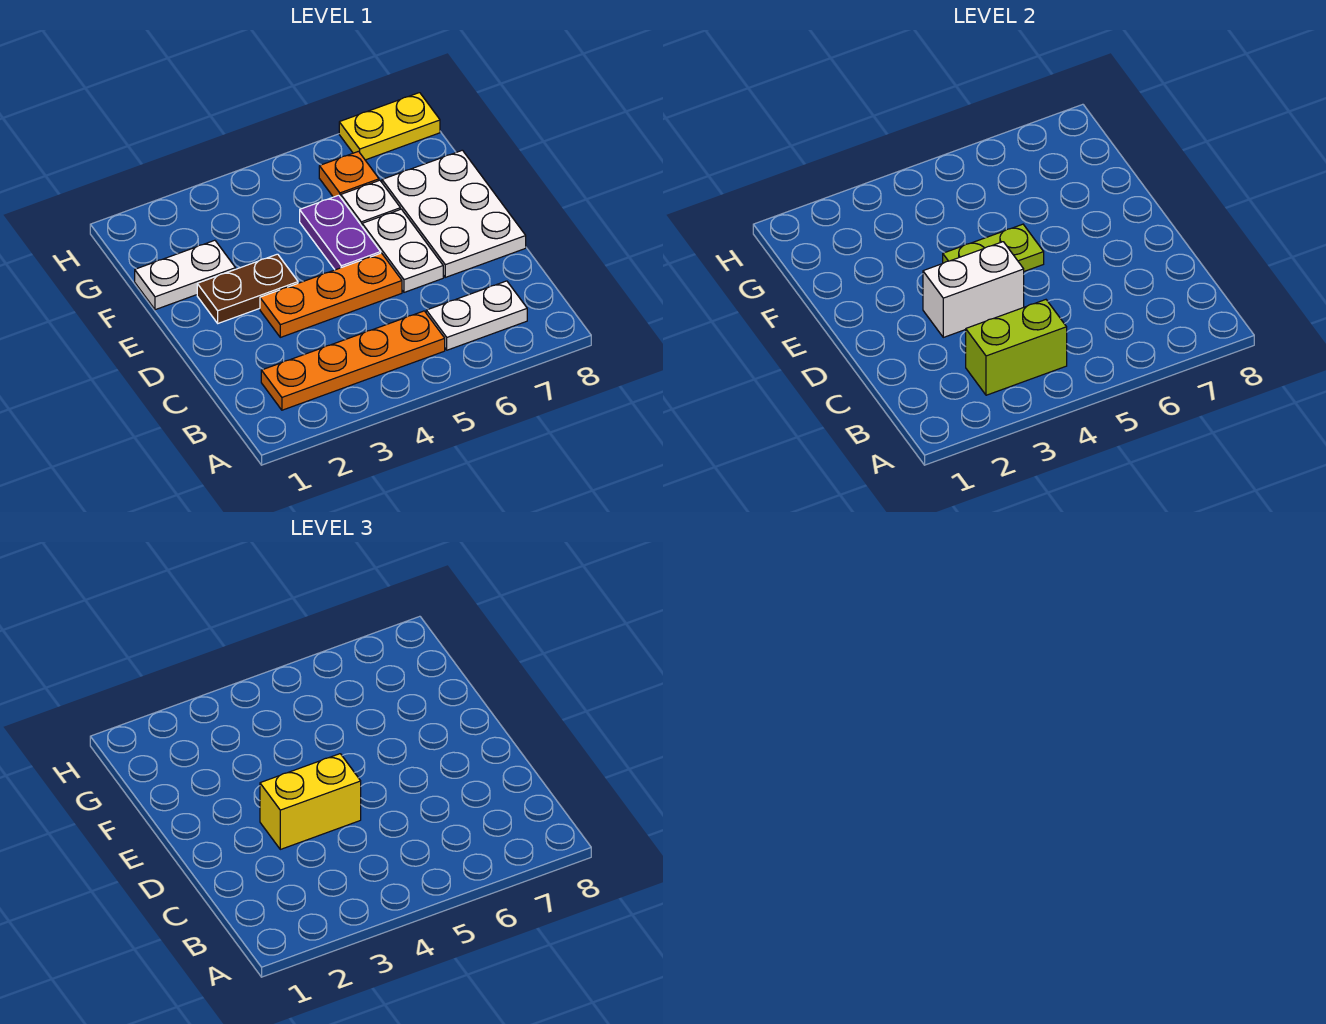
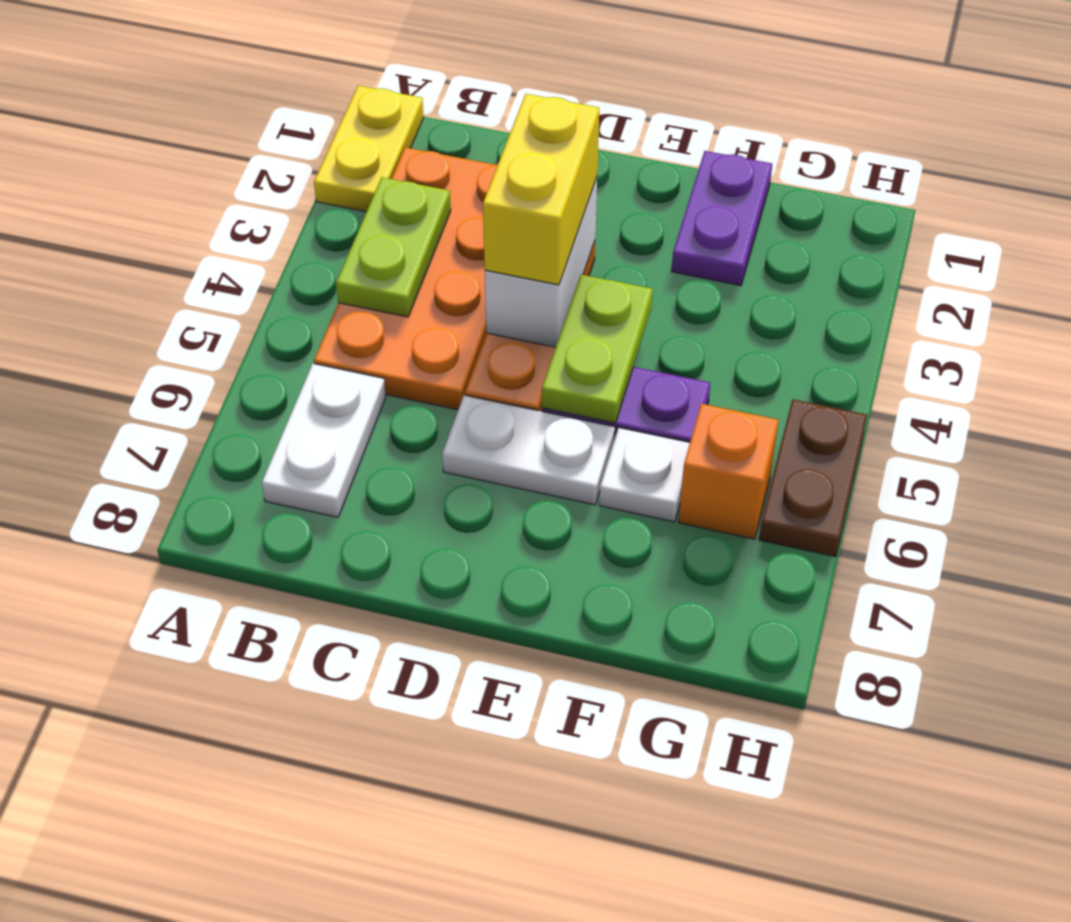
orange plate B2:B5 level 1 -> orange plate B2:C5 level 1
lime brick B3:B4 level 2 -> lime plate B3:B4 level 2
white plate D7:F8 level 1 -> none
brown plate E2:E3 level 1 -> brown plate H5:H6 level 1
white plate F1:F2 level 1 -> purple plate F1:F2 level 1
orange plate G6 level 1 -> orange brick G6 level 1
yellow plate H7:H8 level 1 -> yellow plate A1:A2 level 1

